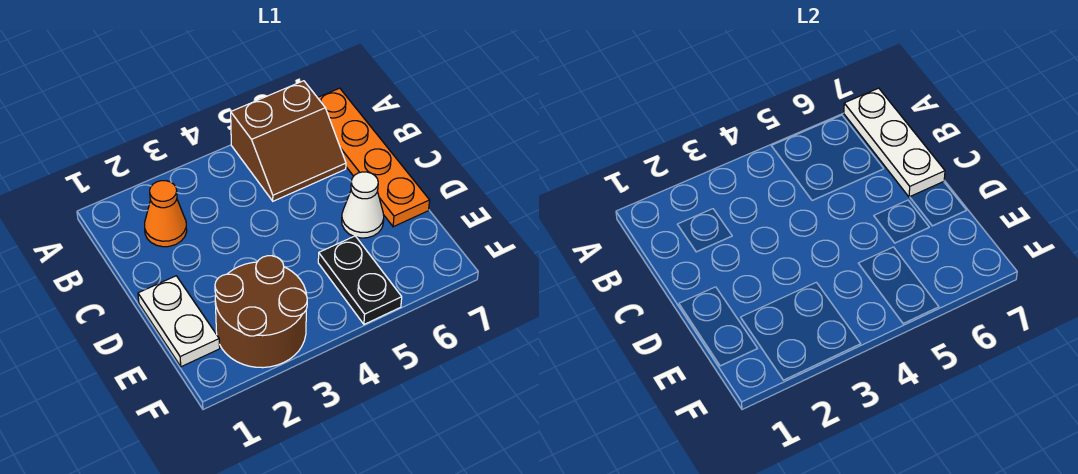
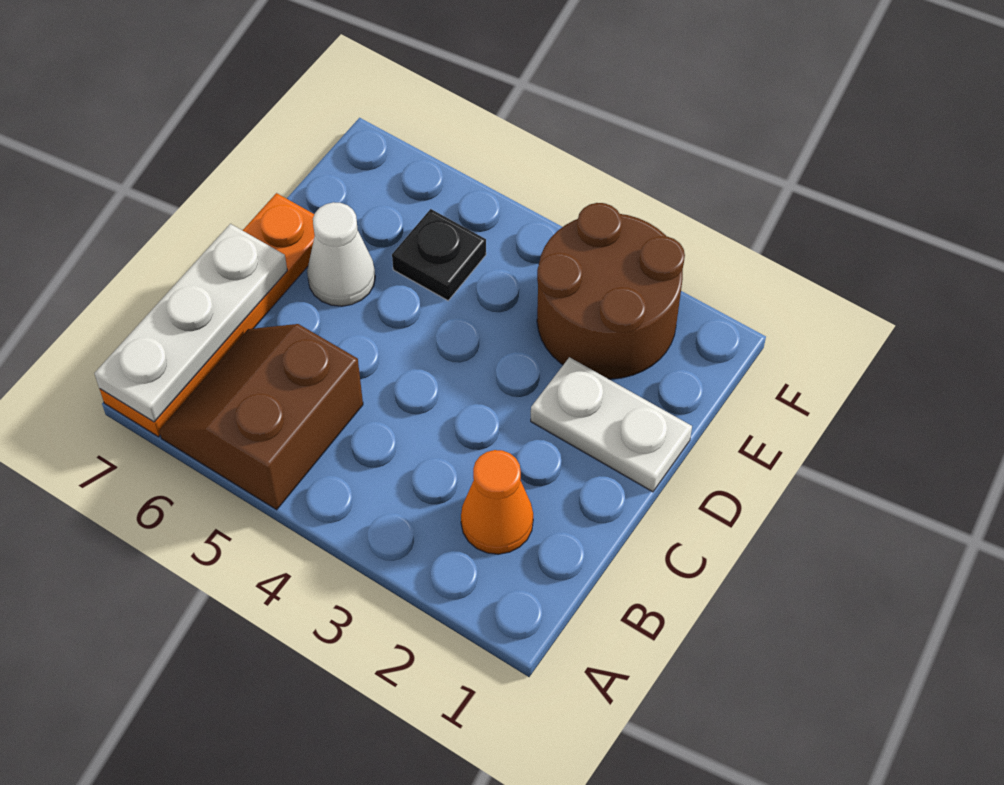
brown slope A5:B6 level 1 top A -> brown slope A5:B6 level 1 top 5
white plate D1:E1 level 1 -> white plate D1:D2 level 1
black plate E5:F5 level 1 -> black plate E5 level 1

